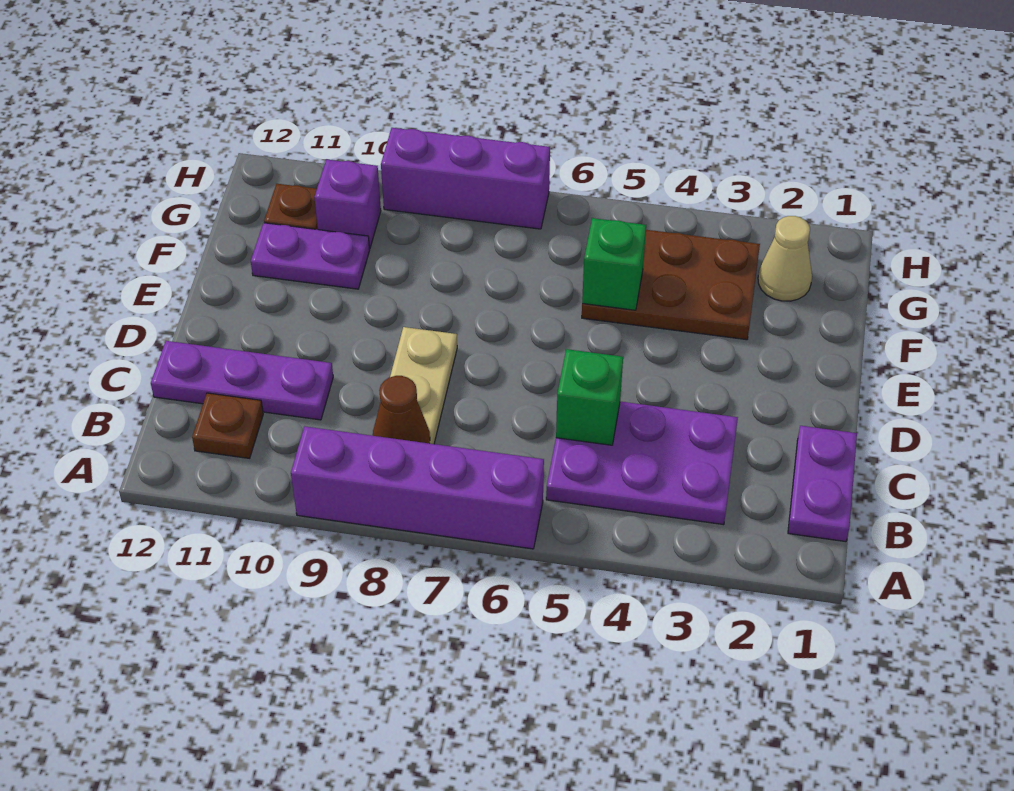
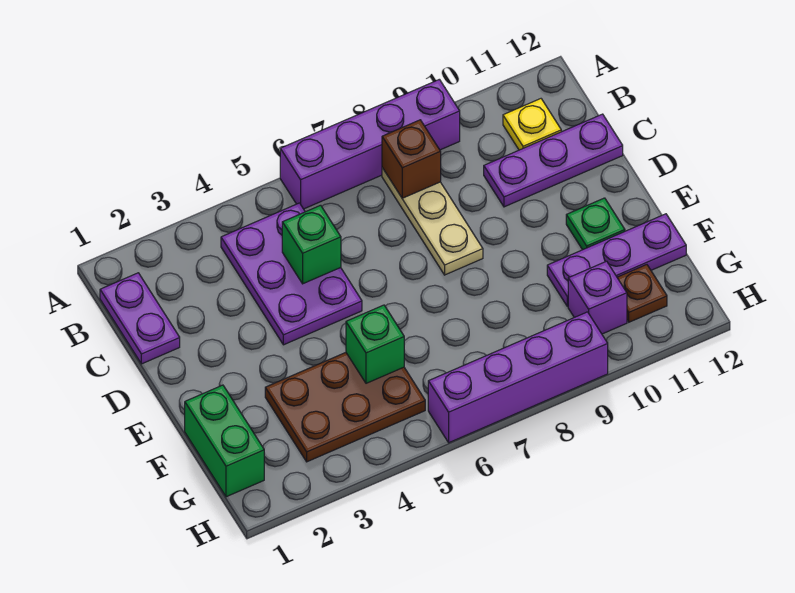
purple plate B3:C5 level 1 -> purple plate B4:D5 level 1
brown cone B8 level 2 -> brown brick B8 level 2
brown plate B11 level 1 -> yellow plate B11 level 1
none -> green plate E11 level 1
none -> green brick F1:G1 level 1
purple plate F10:F11 level 1 -> purple plate F10:F12 level 1
tan cone G2 level 1 -> none
purple brick H7:H9 level 1 -> purple brick H6:H9 level 1

